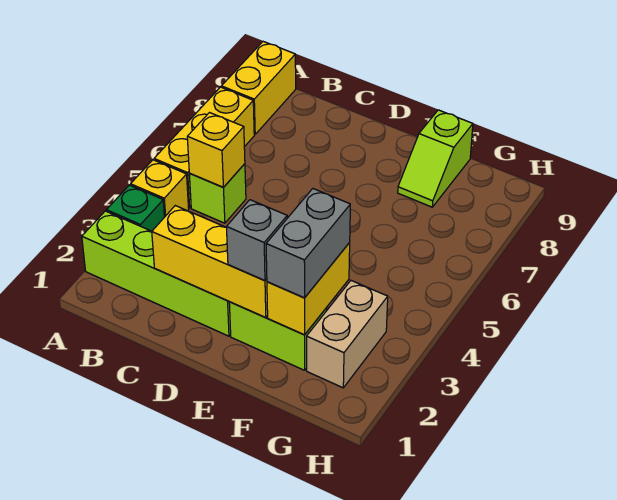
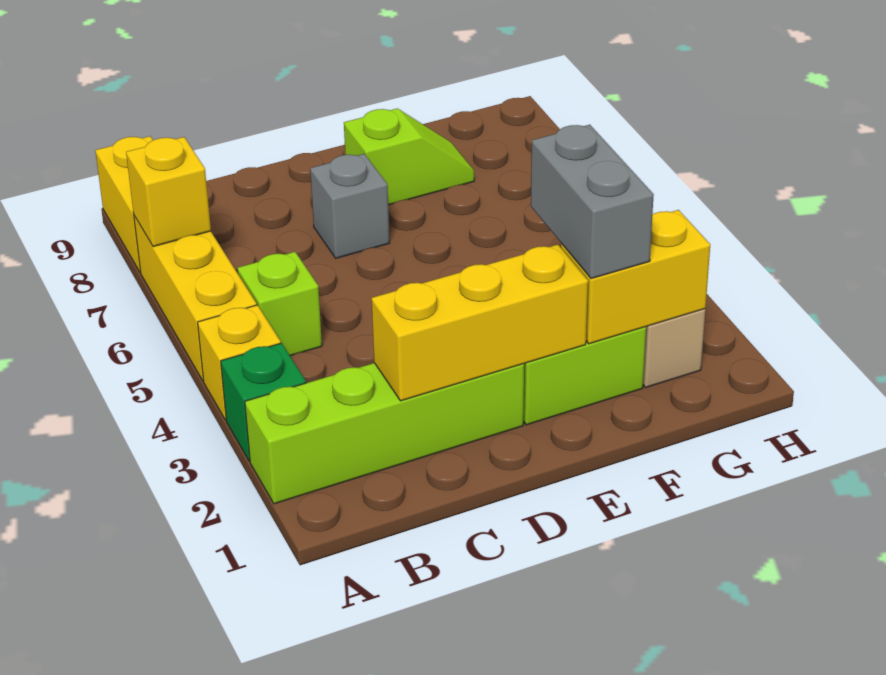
yellow brick B5 level 2 -> yellow brick A7 level 2
grey brick E2 level 3 -> grey brick D7 level 1
yellow brick F2:F3 level 2 -> yellow brick F2:G2 level 2
lime slope F8:F9 level 1 top 9 -> lime slope E8:F8 level 1 top E

